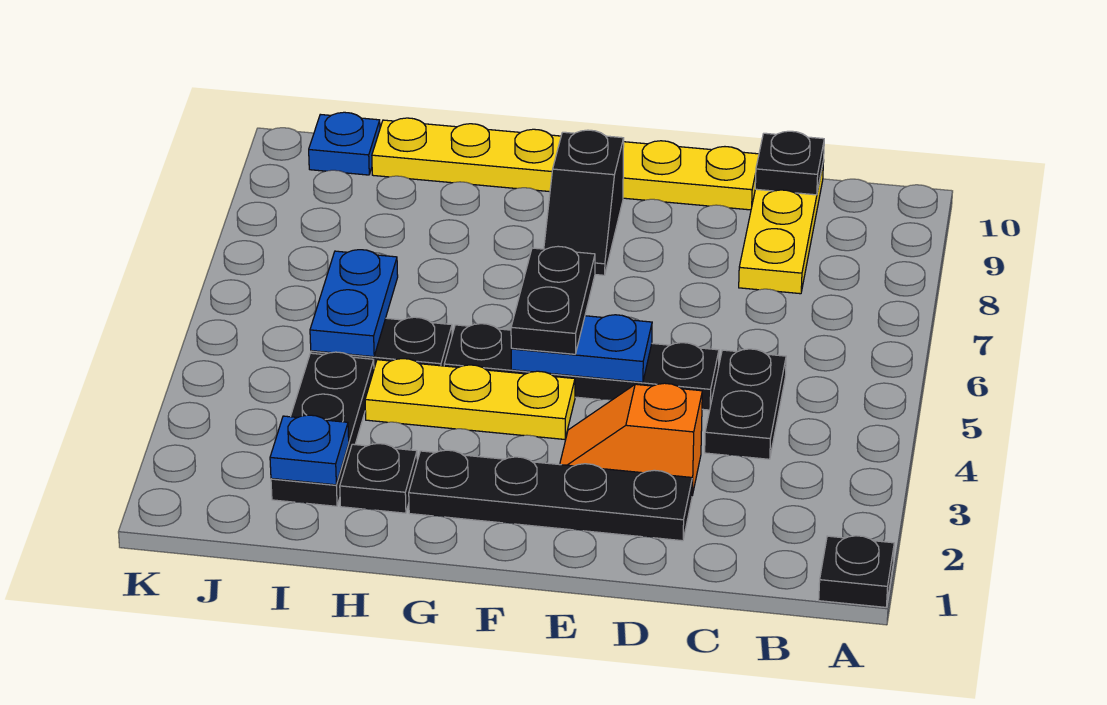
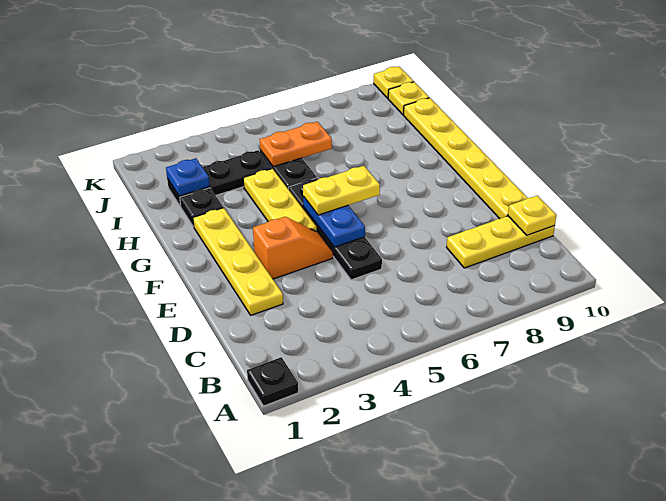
black plate C4:C5 level 1 -> none
black plate C10 level 2 -> yellow plate C10 level 2
black plate D2:G2 level 1 -> yellow plate D2:G2 level 1
orange slope D3:E3 level 1 top D -> orange slope E3:E4 level 1 top 3
black plate F5:F6 level 3 -> yellow plate F5:F6 level 3
black slope F8:F9 level 1 top 9 -> none
blue plate I5:I6 level 2 -> orange plate I5:I6 level 2
blue plate J10 level 1 -> yellow plate J10 level 1
none -> yellow plate K10 level 1

